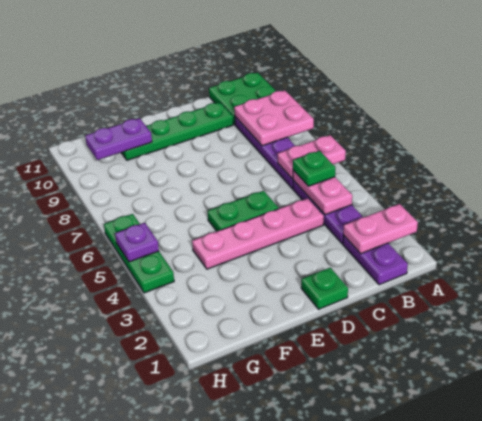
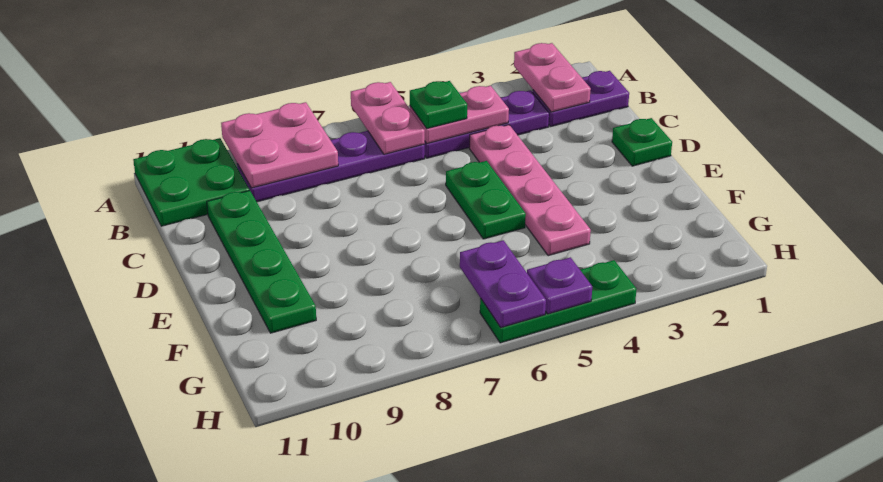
purple plate F10:G10 level 2 -> purple plate G6:H6 level 2

